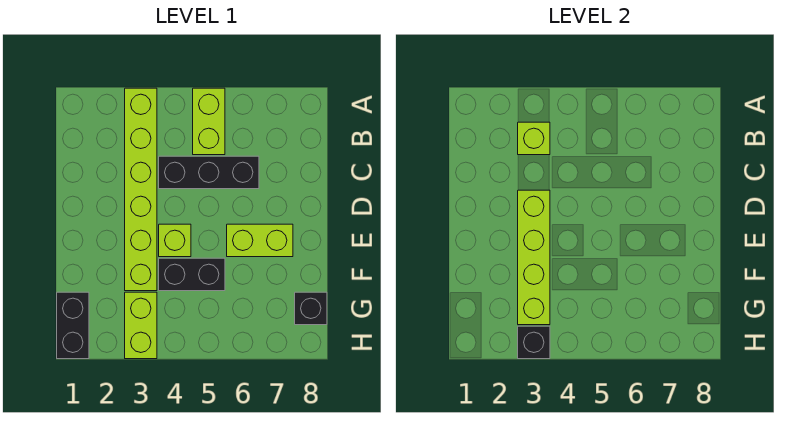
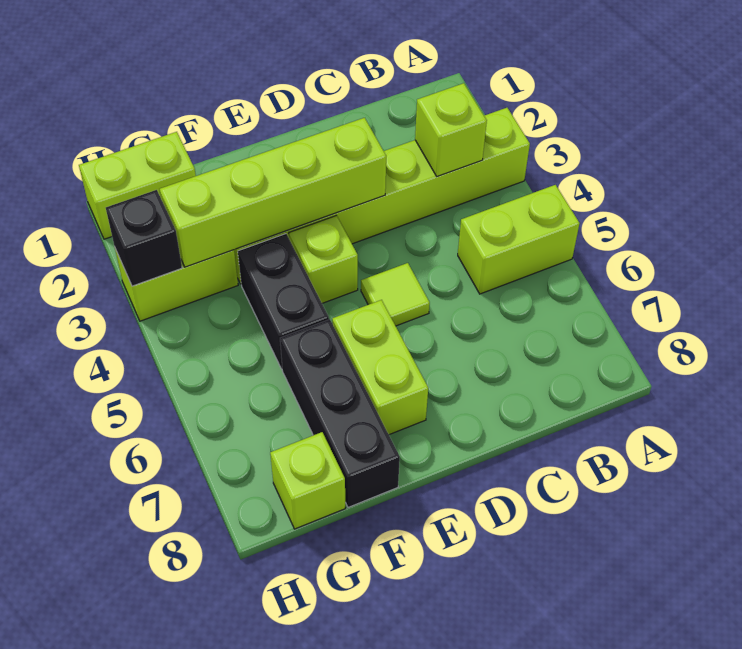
black brick C4:C6 level 1 -> black brick F6:F8 level 1
none -> lime tile D5 level 1
black brick G1:H1 level 1 -> lime brick G1:H1 level 1
black brick G8 level 1 -> lime brick G8 level 1

